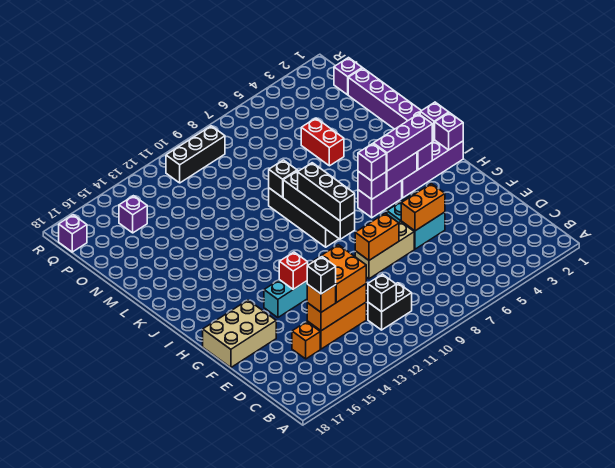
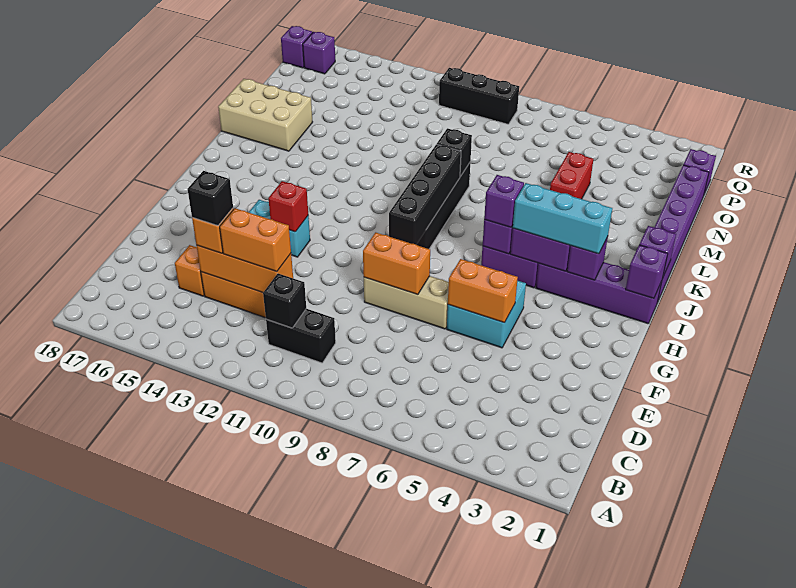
orange brick D12:E13 level 3 -> orange brick D12:D13 level 3
tan brick F16:G18 level 1 -> tan brick L16:M18 level 1
black brick H9:J9 level 3 -> none
purple brick I3:I5 level 3 -> cyan brick I3:I5 level 3
purple brick P15 level 1 -> purple brick Q17 level 1

